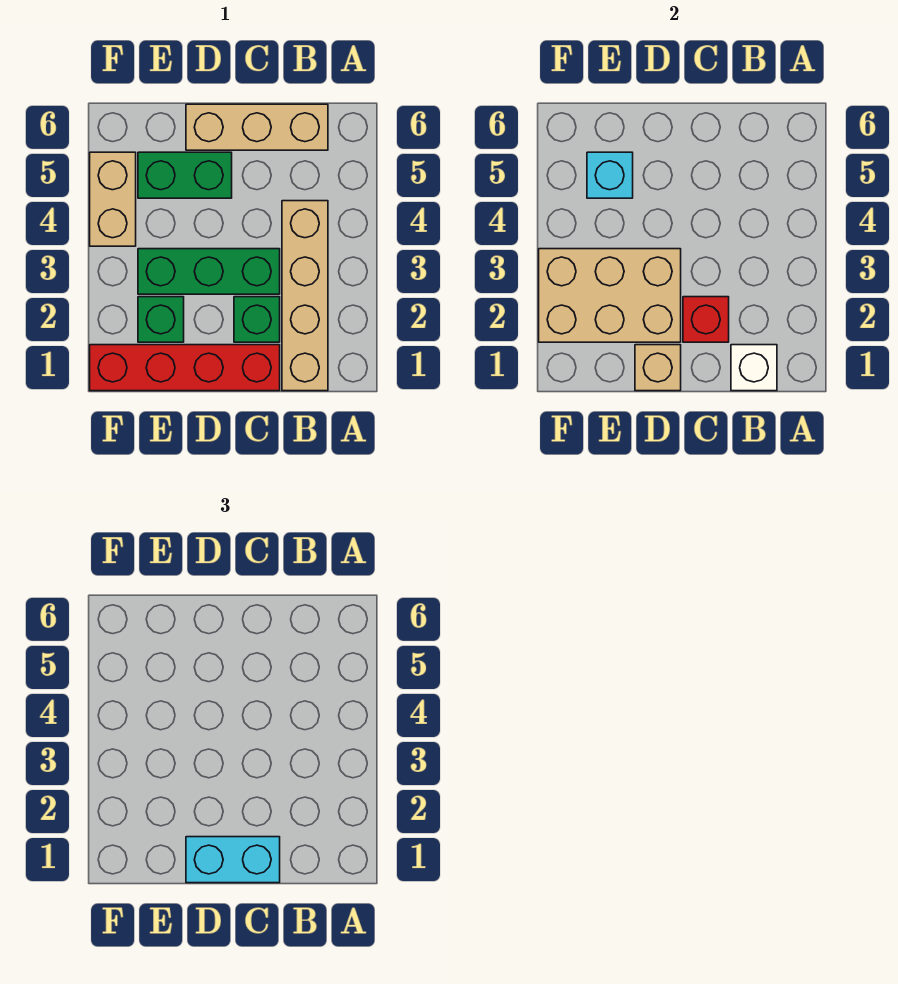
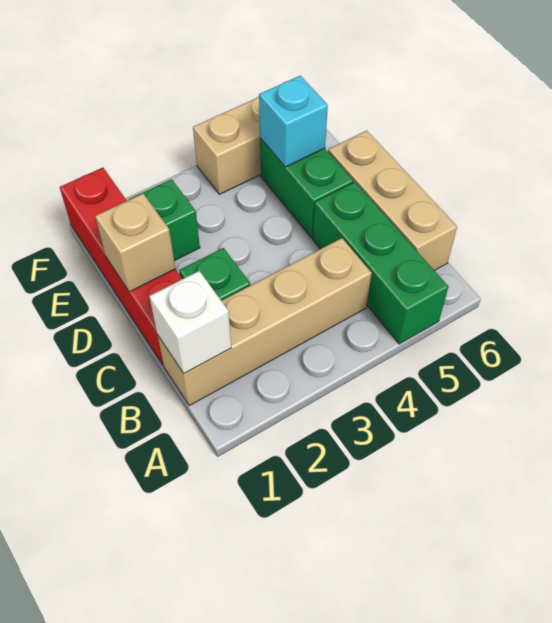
cyan brick C1:D1 level 3 -> none
red brick C2 level 2 -> none
green brick C3:E3 level 1 -> green brick A5:C5 level 1
tan brick D2:F3 level 2 -> none

